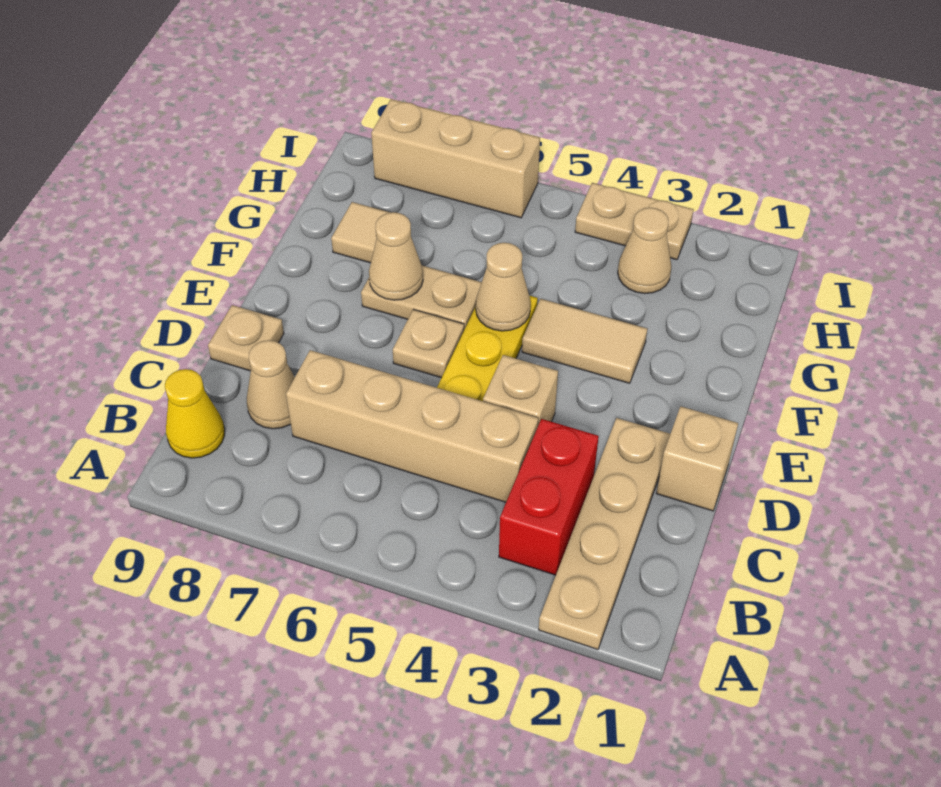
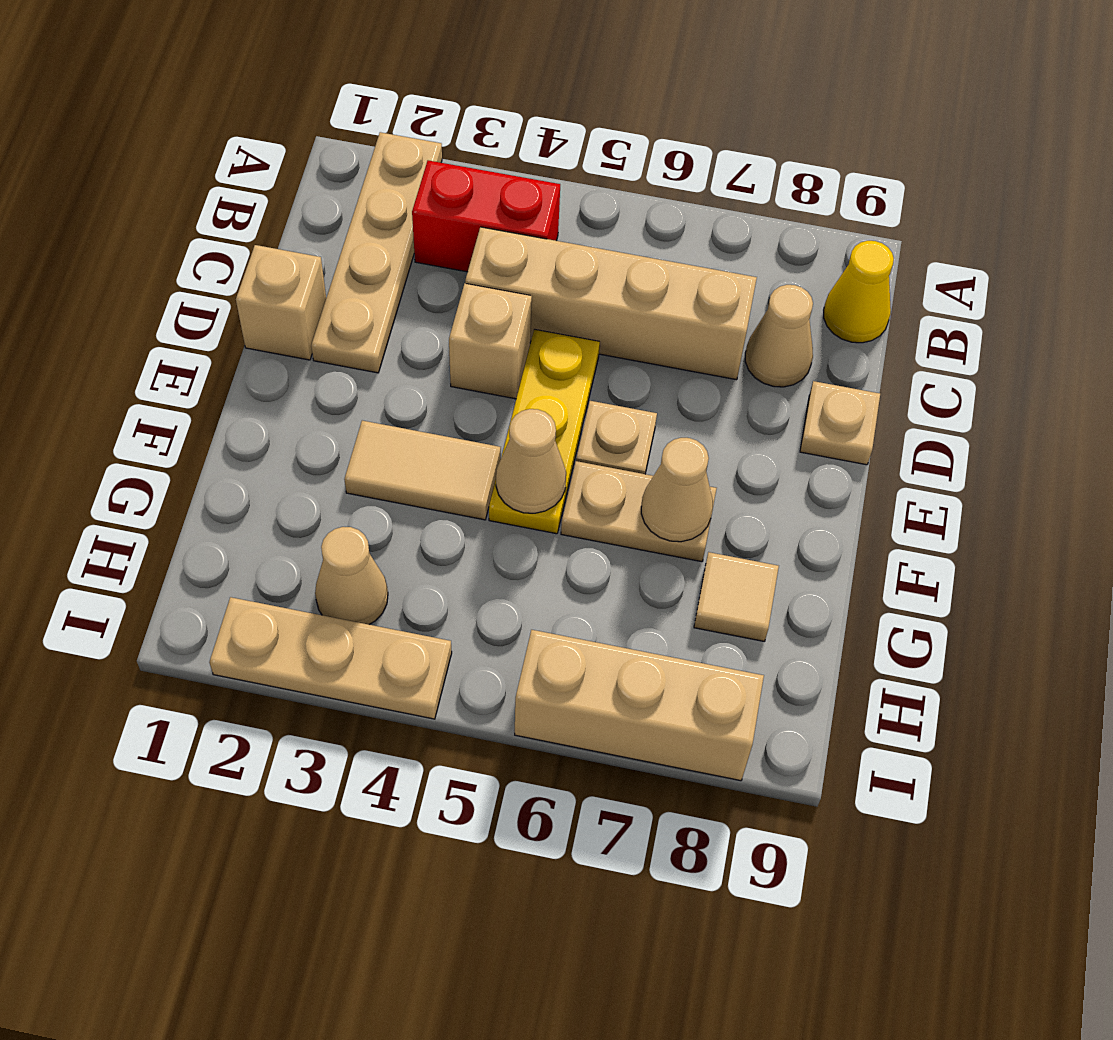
red brick B3:C3 level 1 -> red brick B3:B4 level 1
tan plate I3:I4 level 1 -> tan plate I2:I4 level 1

